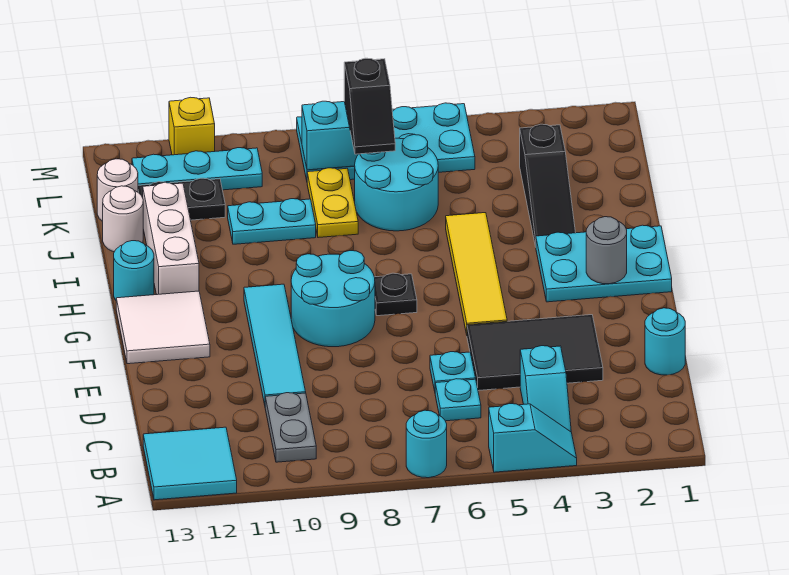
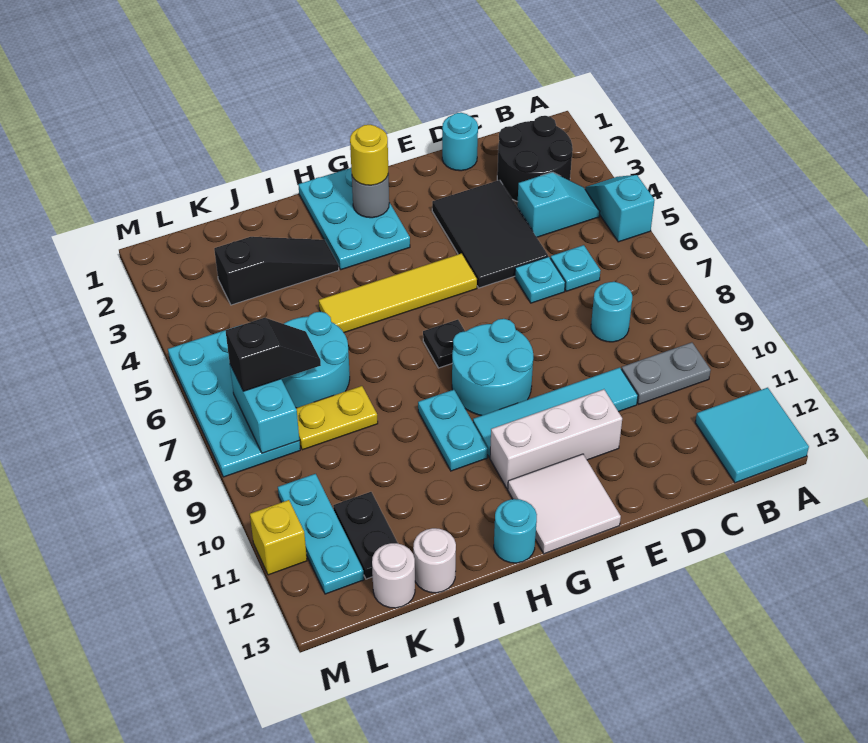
cyan round brick A7 level 1 -> cyan round brick C8 level 1
none -> black round brick B2:C3 level 1
none -> yellow round brick G2 level 3
white brick H12:J12 level 1 -> white brick E11:G11 level 1
cyan plate J9:J10 level 1 -> cyan plate H9:H10 level 1

